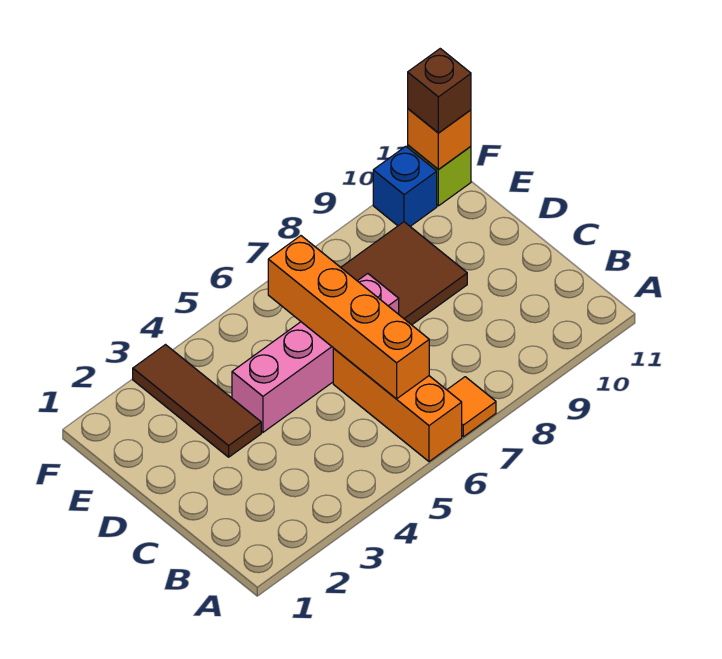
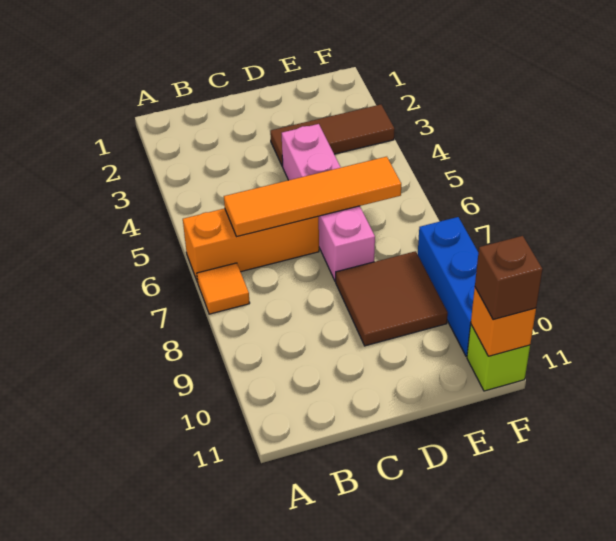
orange brick B6:E6 level 2 -> orange tile B6:E6 level 2
blue brick F10 level 1 -> blue brick F8:F10 level 1

